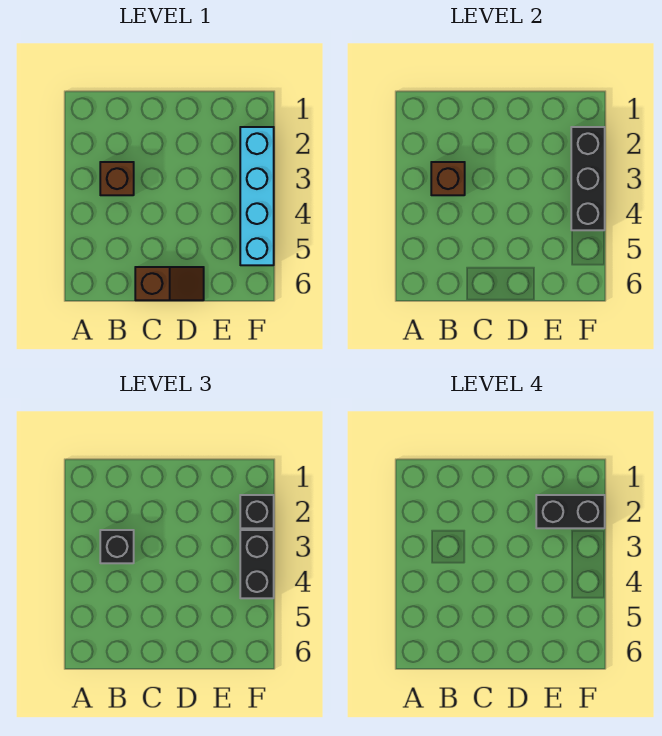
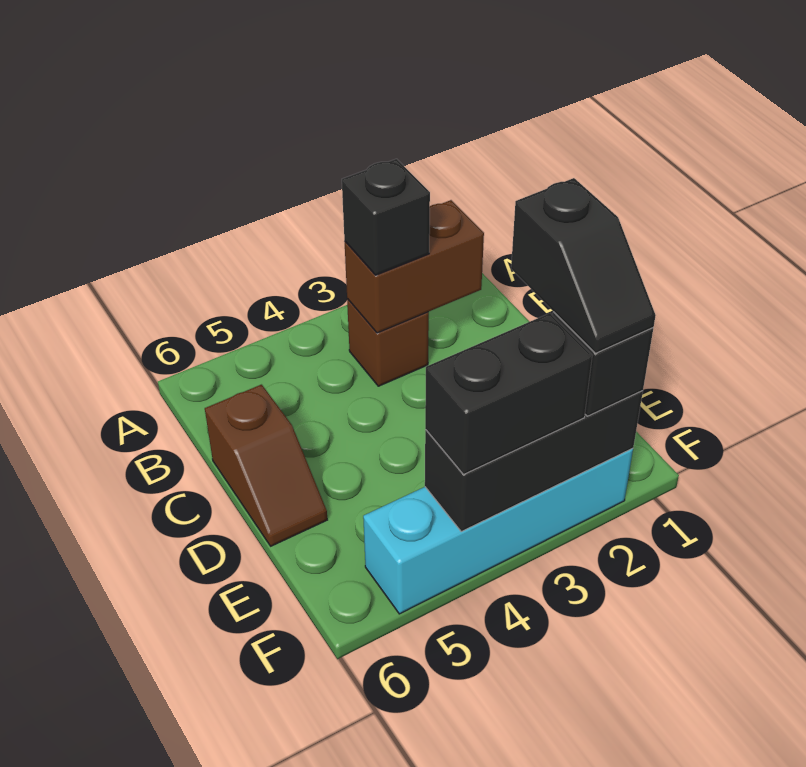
brown brick B3 level 2 -> brown brick B2:B3 level 2
black brick E2:F2 level 4 -> black slope E2:F2 level 4 top E

